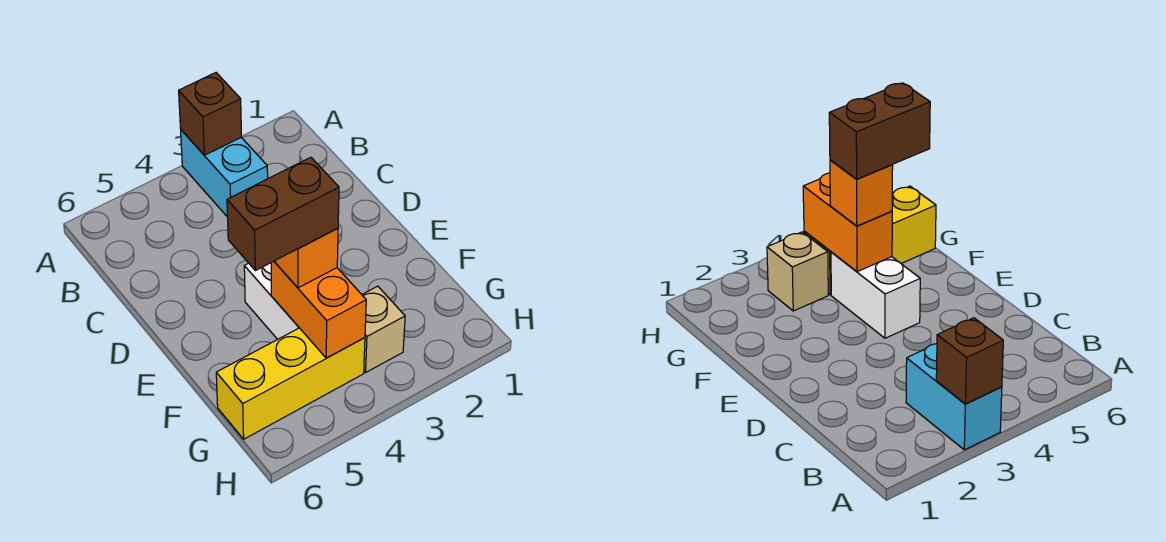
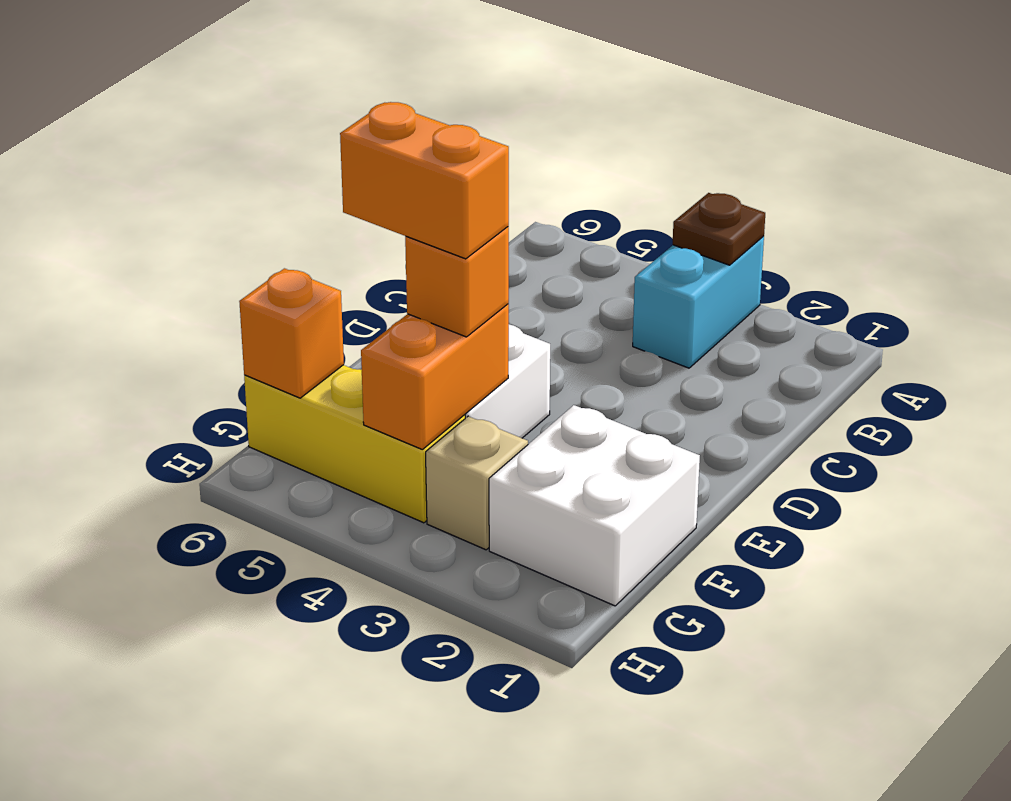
brown brick A3 level 2 -> brown plate A3 level 2
none -> white brick F1:G2 level 1
brown brick F4:F5 level 4 -> orange brick F4:F5 level 4
none -> orange brick G6 level 2

